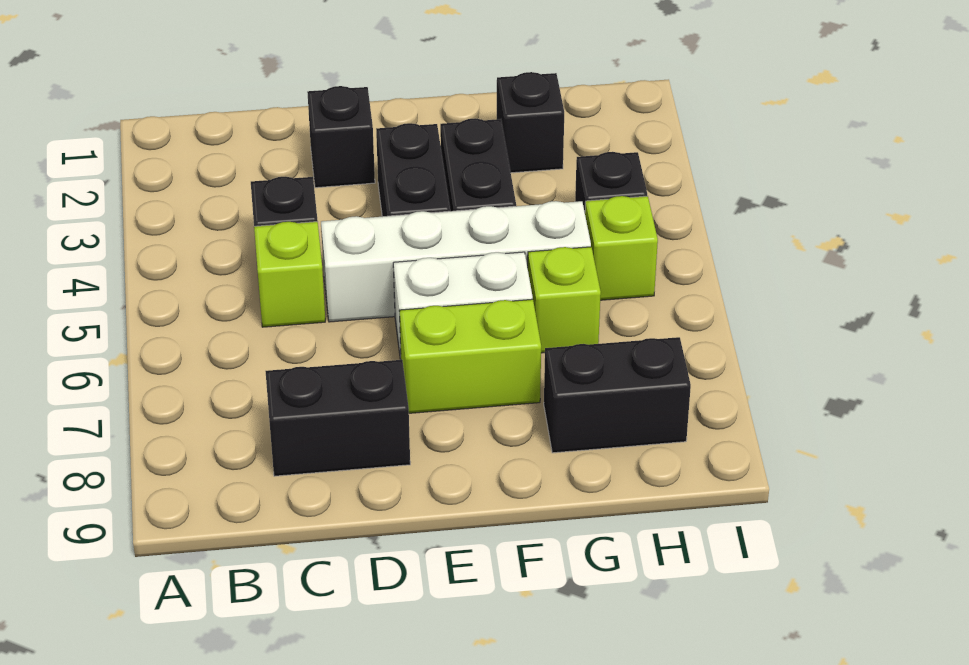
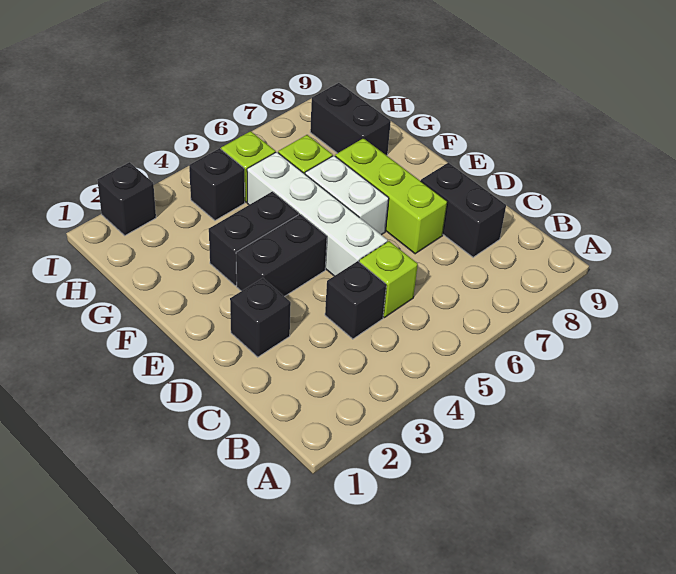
lime brick E7:F7 level 1 -> lime brick D7:F7 level 1
black brick G2 level 1 -> black brick I2 level 1

